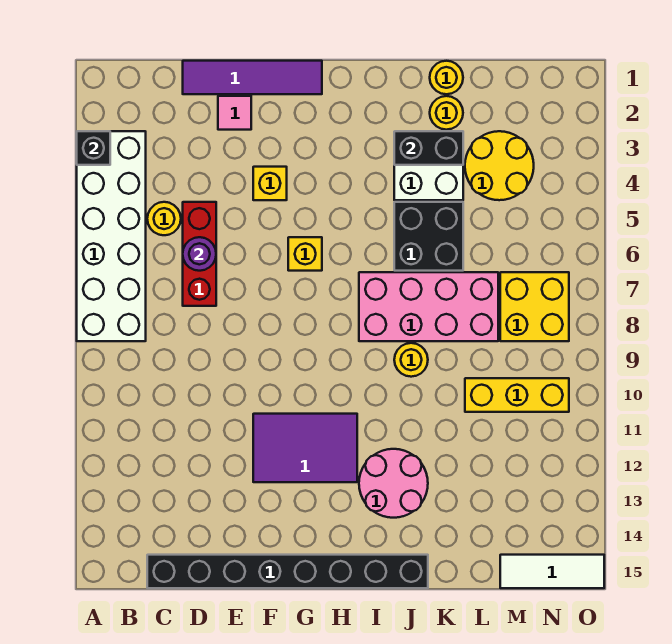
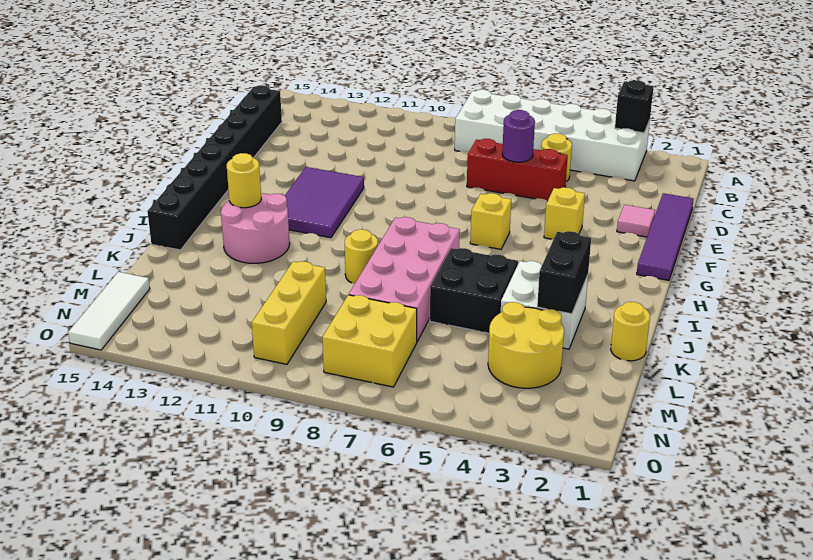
yellow round brick K2 level 1 -> yellow round brick I13 level 2

